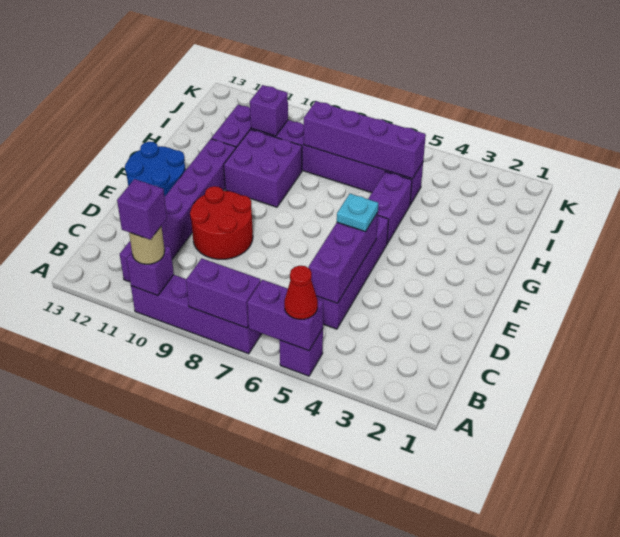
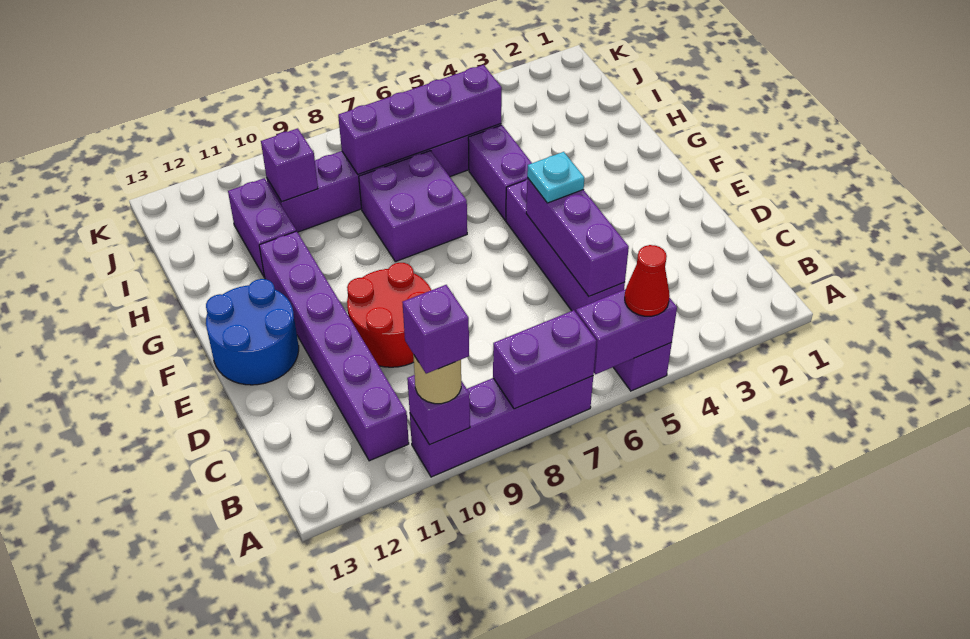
purple brick G9:H10 level 1 -> purple brick G7:H8 level 1

